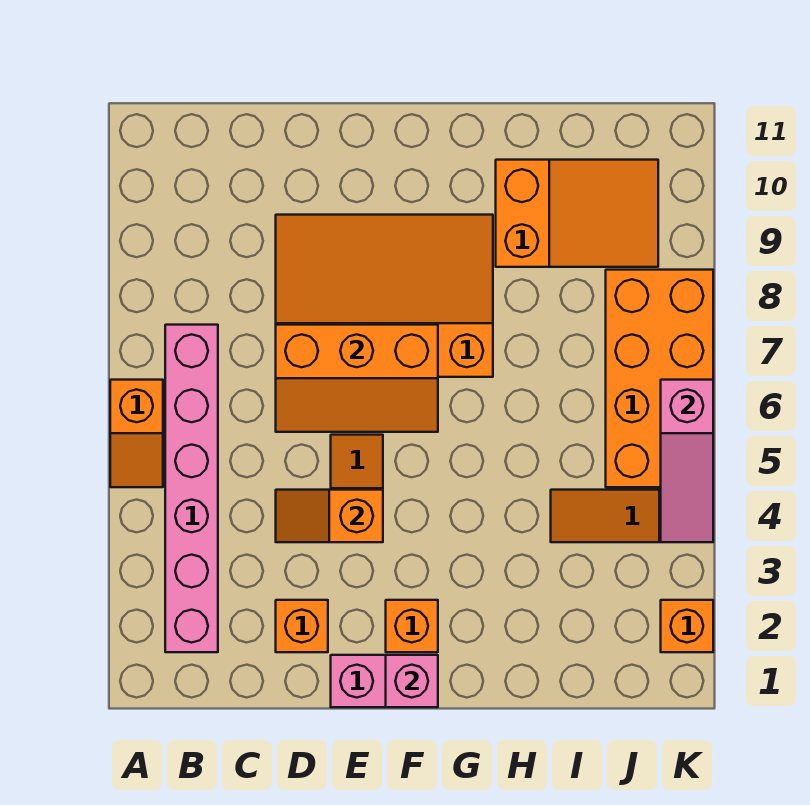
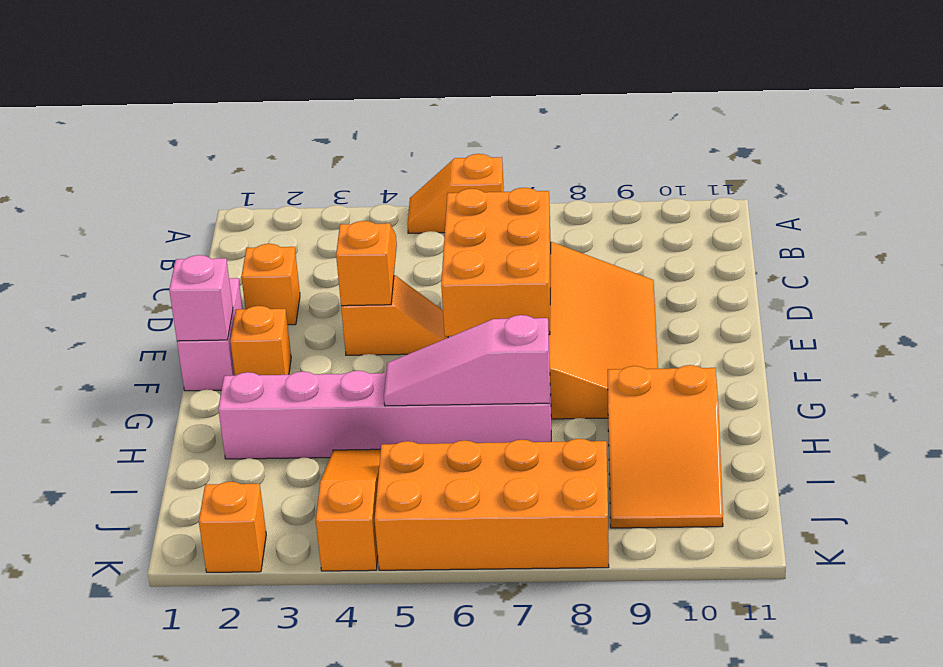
pink brick B2:B7 level 1 -> pink brick H2:H7 level 1
orange slope D6:F7 level 2 top 7 -> orange brick D6:F7 level 2
pink slope K4:K6 level 2 top 6 -> pink slope H5:H7 level 2 top 7

